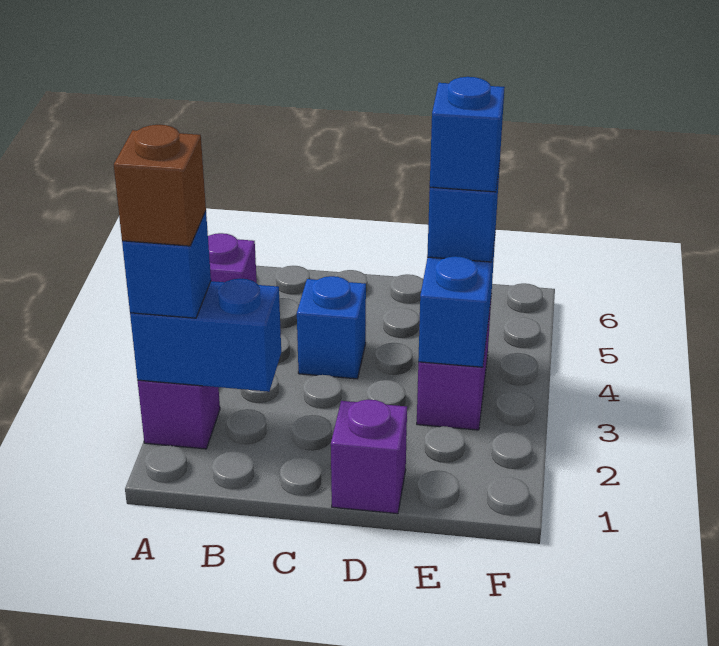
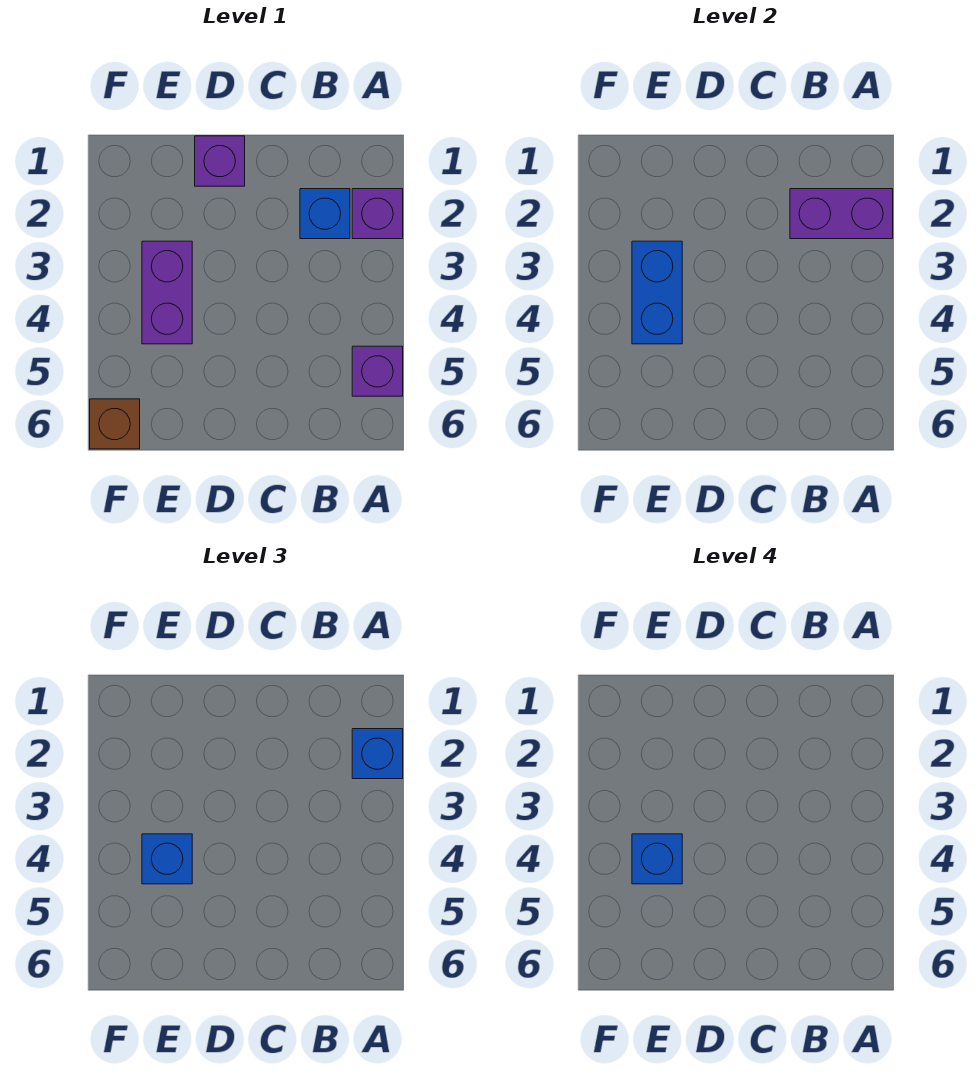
blue brick A2:B2 level 2 -> purple brick A2:B2 level 2
brown brick A2 level 4 -> brown brick F6 level 1
blue brick C4 level 1 -> blue brick B2 level 1

